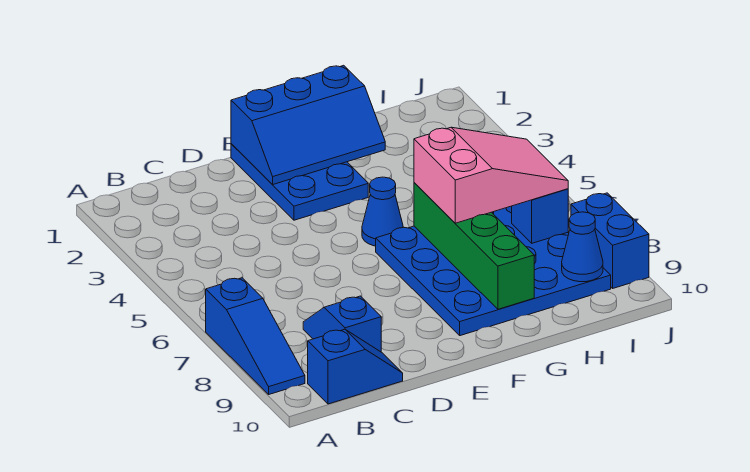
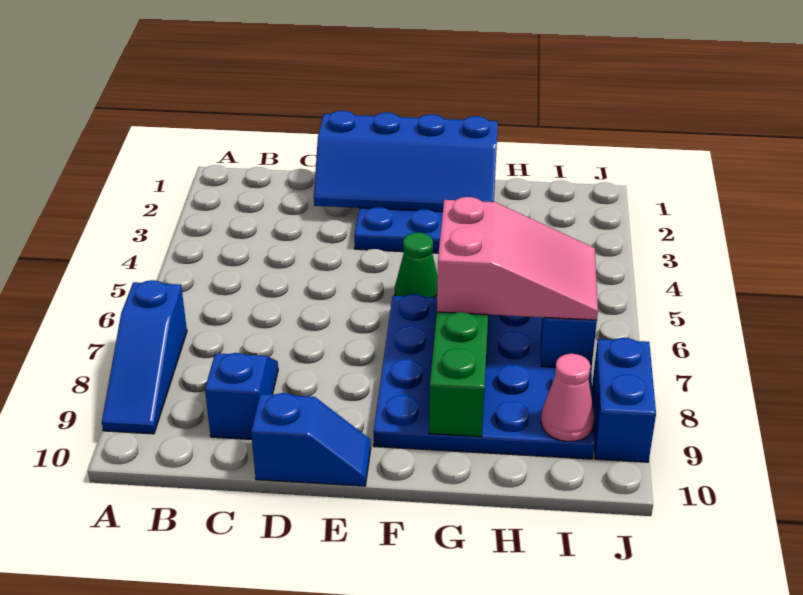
blue slope B10:C10 level 1 top B -> blue slope D10:E10 level 1 top D
blue slope E1:G2 level 2 top 1 -> blue slope D1:G2 level 2 top 1
blue cone F5 level 1 -> green cone F5 level 1
blue cone I9 level 2 -> pink cone I9 level 2

